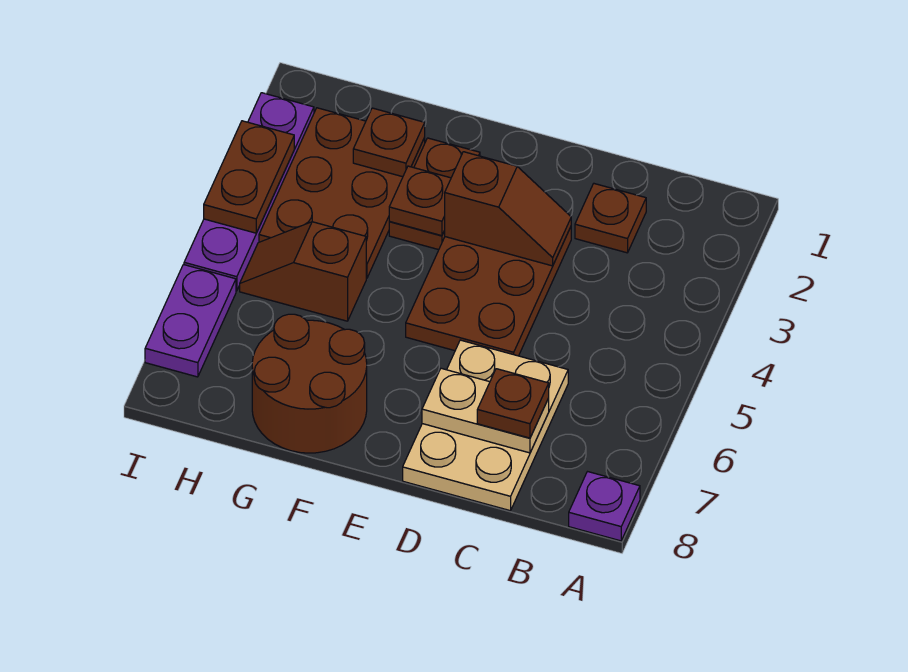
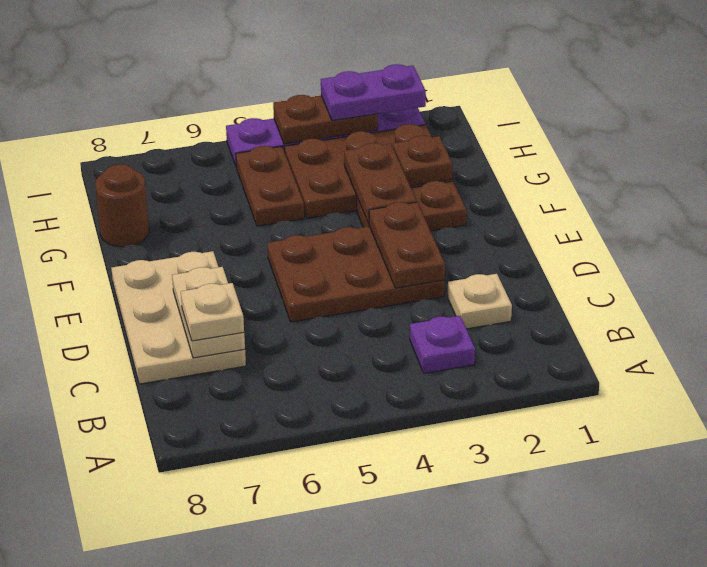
purple plate A8 level 1 -> purple plate B3 level 1
brown plate C2 level 1 -> tan plate C2 level 1
tan plate C6:D8 level 1 -> tan plate C7:E8 level 1
brown plate C7 level 3 -> tan plate C7 level 3
brown slope D3:E3 level 2 top E -> brown plate D3:E3 level 2
brown plate F3 level 2 -> brown plate F3:G3 level 2
brown round brick F7:G8 level 1 -> brown round brick G8 level 1
brown slope G5:H5 level 1 top G -> brown plate G5:H5 level 1
purple plate I6:I7 level 1 -> purple plate I2:I3 level 3

